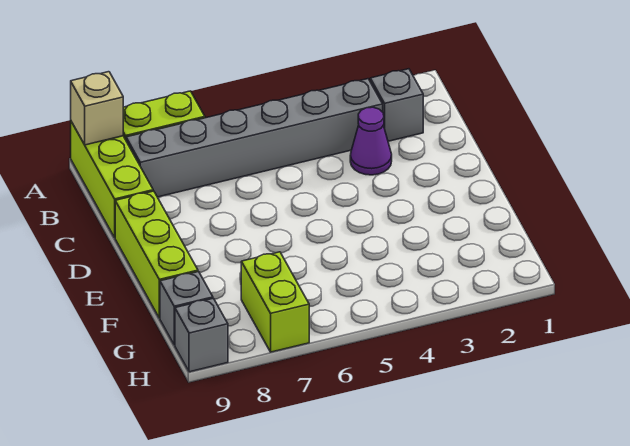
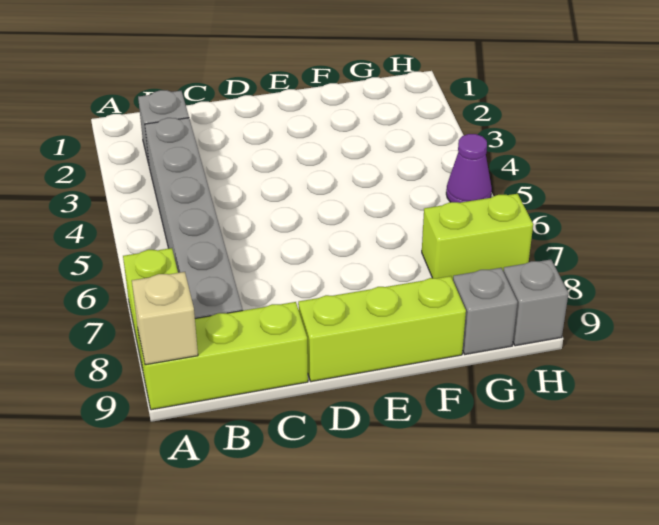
purple cone C3 level 1 -> purple cone H5 level 1

